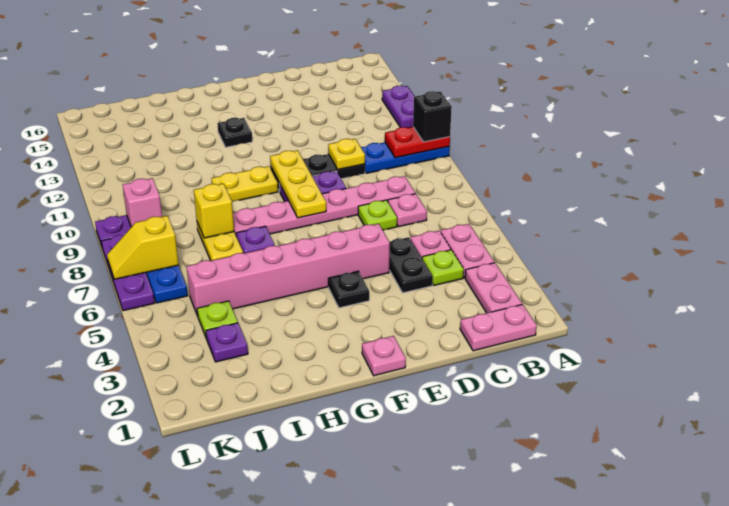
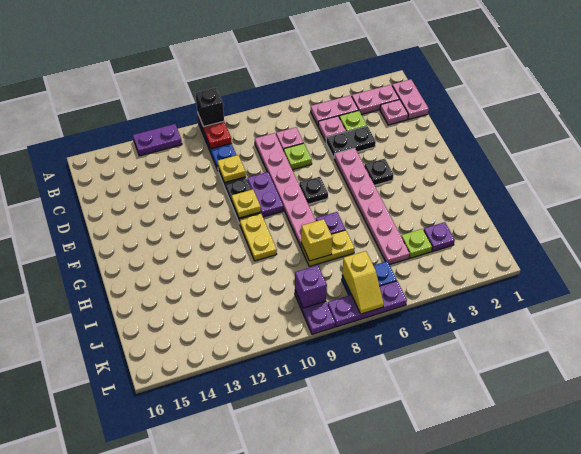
pink brick E5:J5 level 1 -> pink plate E5:J5 level 1
pink plate F1 level 1 -> pink plate C2 level 1
yellow plate F8:F10 level 2 -> yellow plate F10 level 2
black plate G13 level 1 -> black plate F7 level 1
pink brick K9 level 2 -> purple brick K9 level 2

